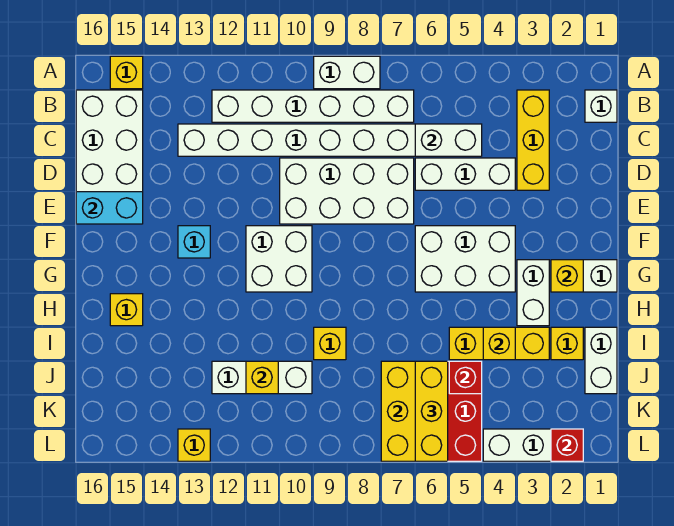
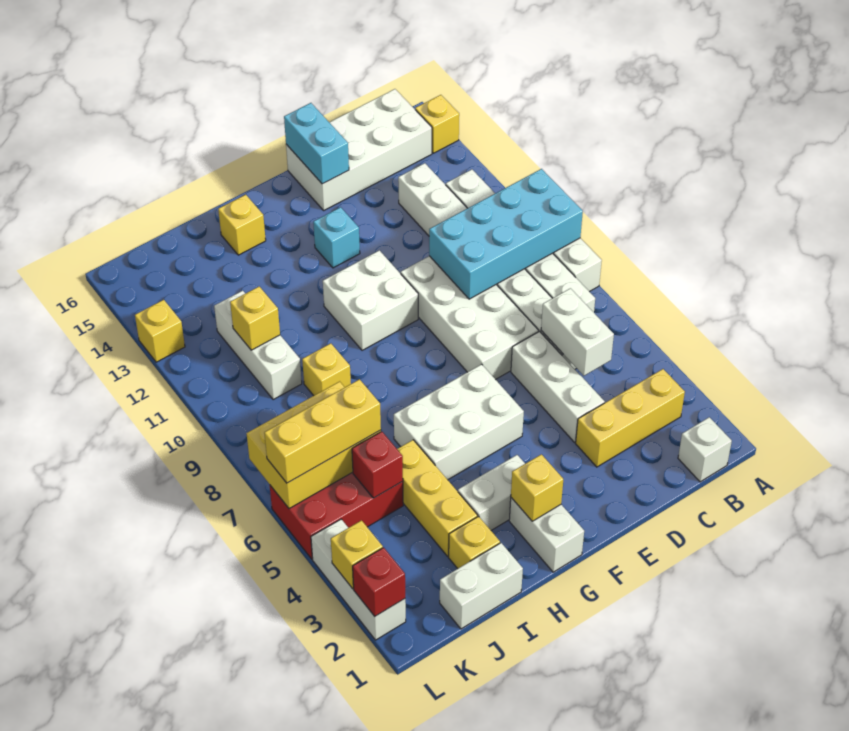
none -> cyan brick A9:D10 level 2
white brick F4:G6 level 1 -> white brick F5:H6 level 1
yellow brick I4 level 2 -> yellow brick L3 level 2

